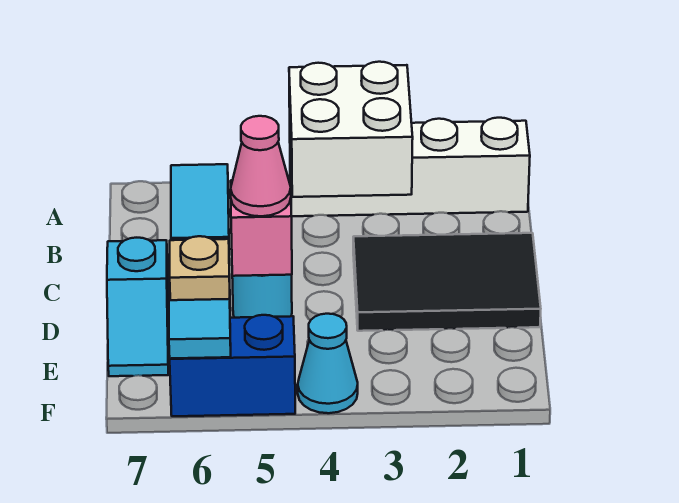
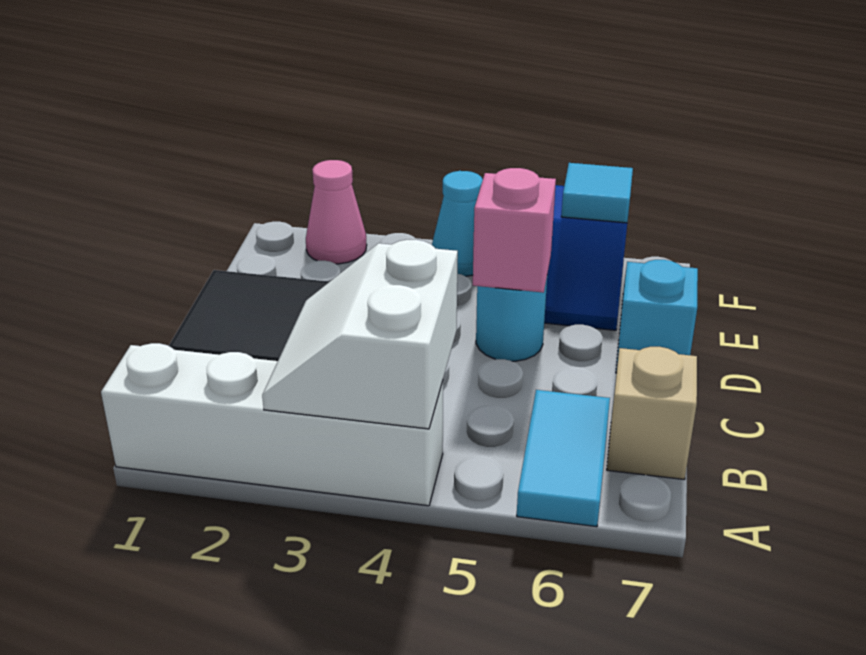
white brick A3:B4 level 2 -> white slope A3:B4 level 2 top 4
pink cone D5 level 3 -> pink cone F2 level 1
tan brick D6 level 1 -> tan brick B7 level 1

